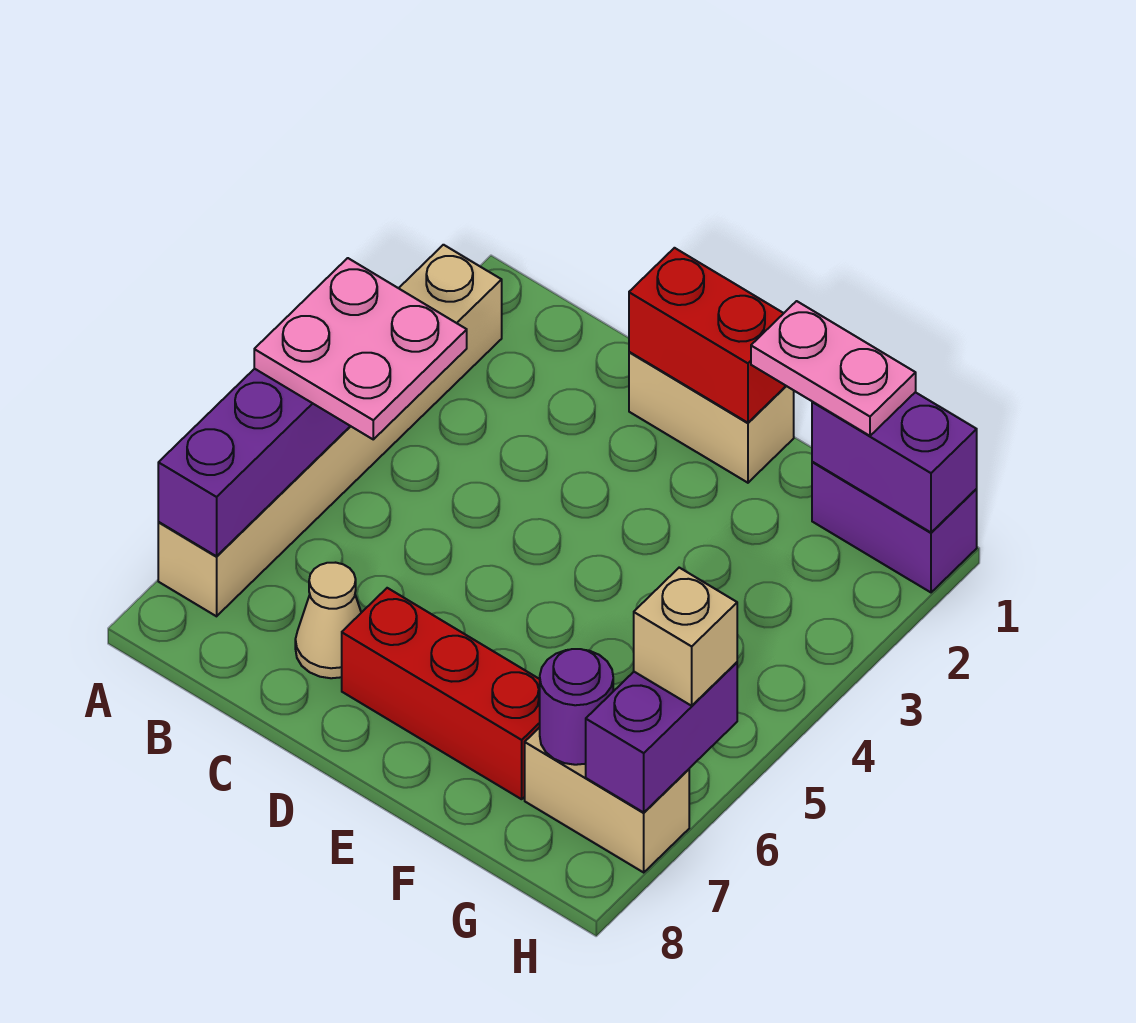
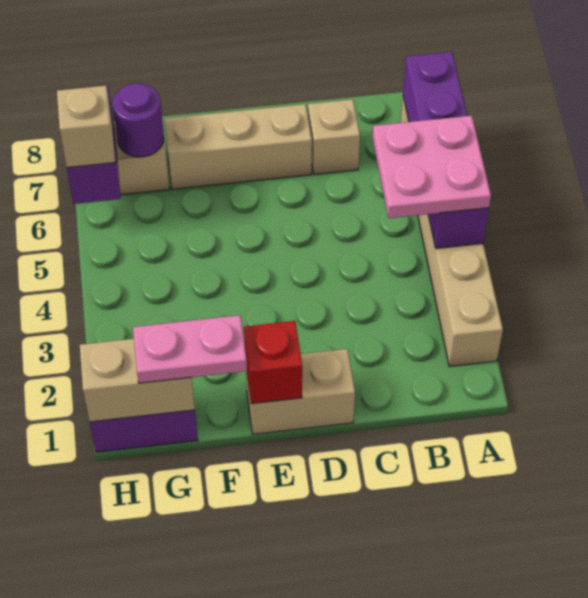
tan cone C7 level 1 -> tan brick C7 level 1
red brick D1:E1 level 2 -> red brick E1 level 2
red brick D7:F7 level 1 -> tan brick D7:F7 level 1
purple brick G1:H1 level 2 -> tan brick G1:H1 level 2

